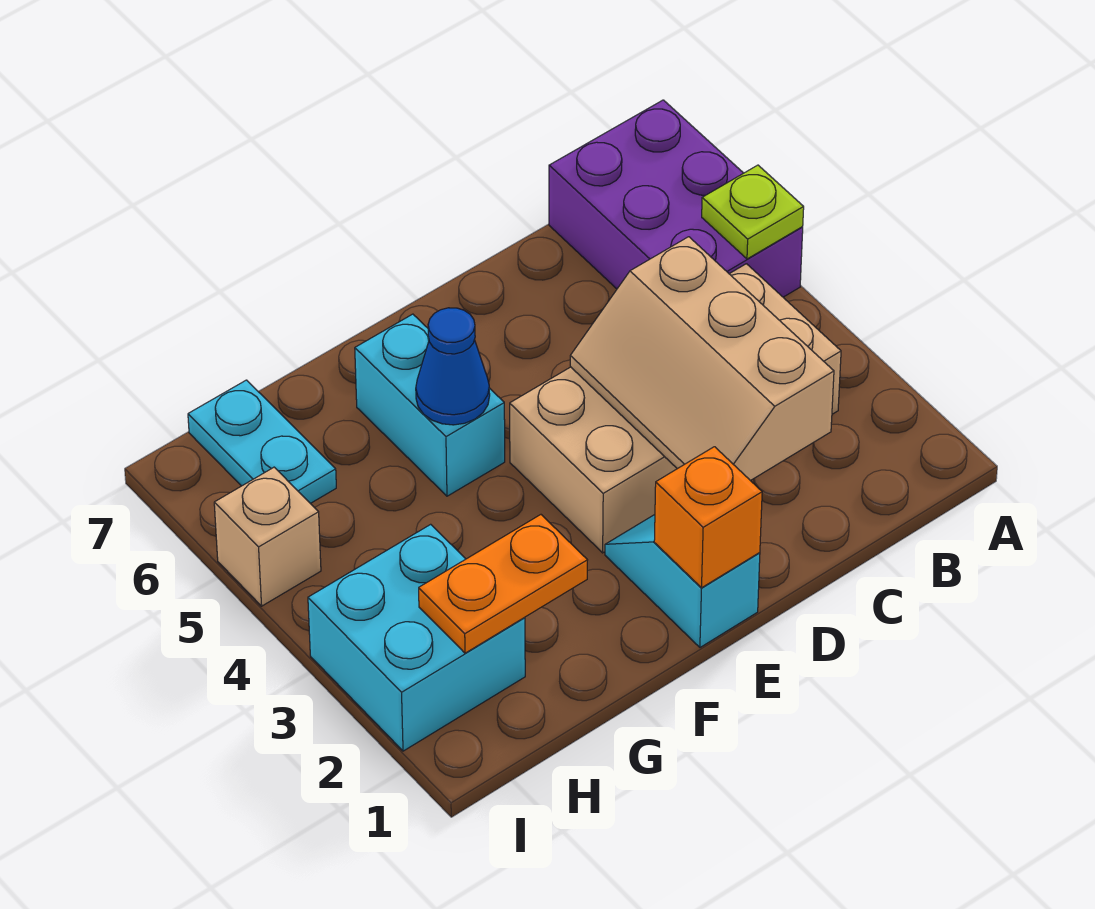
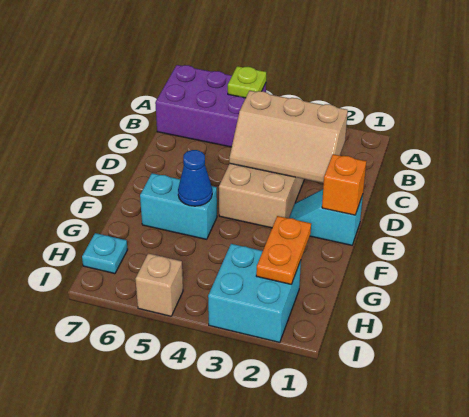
cyan plate H6:H7 level 1 -> cyan plate H7 level 1

